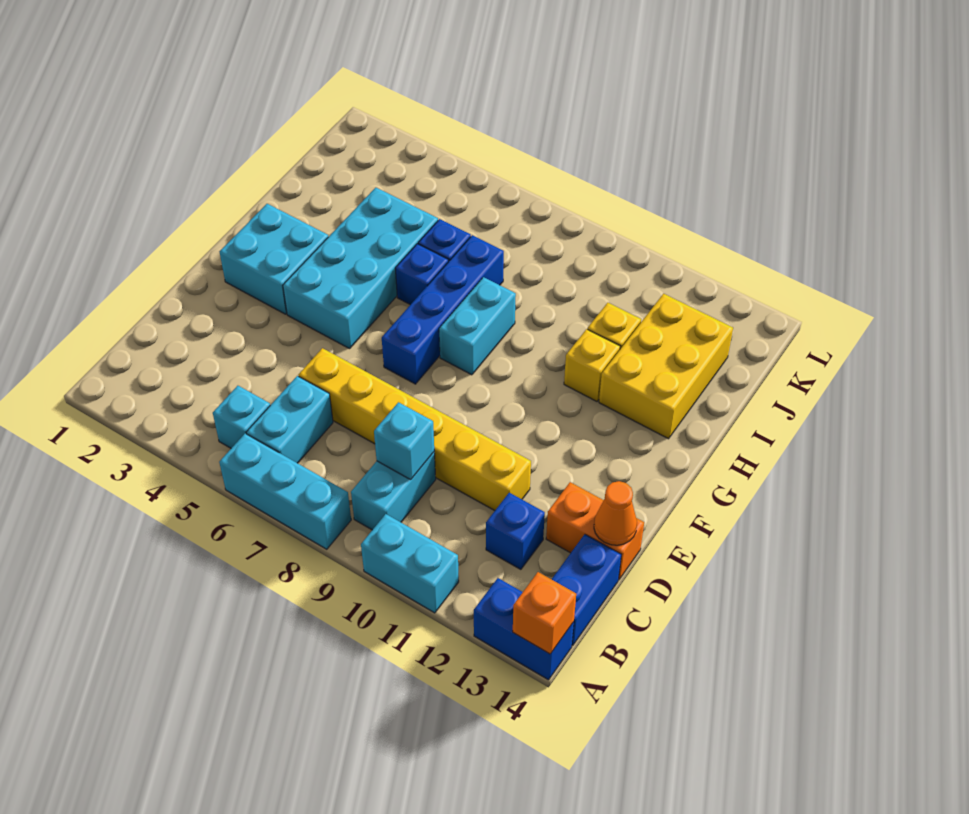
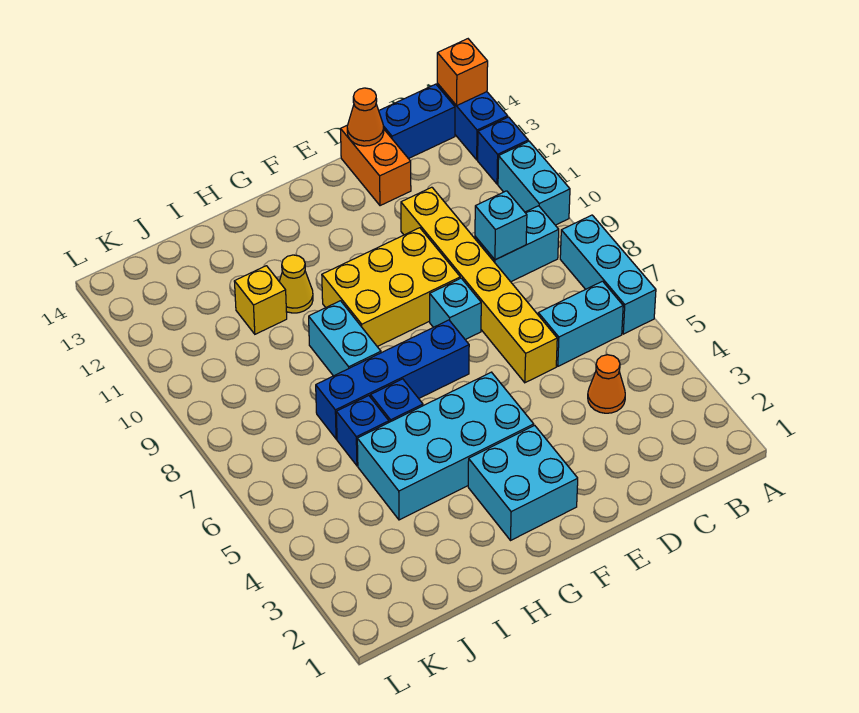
cyan brick B5 level 1 -> cyan brick E8 level 1
none -> orange cone C4 level 1
blue brick C12 level 1 -> blue brick A12 level 1
cyan brick G8:H8 level 1 -> cyan brick H8:H9 level 1
yellow brick H11 level 1 -> yellow cone H11 level 1
yellow brick H12:J13 level 1 -> yellow brick E9:G10 level 1

